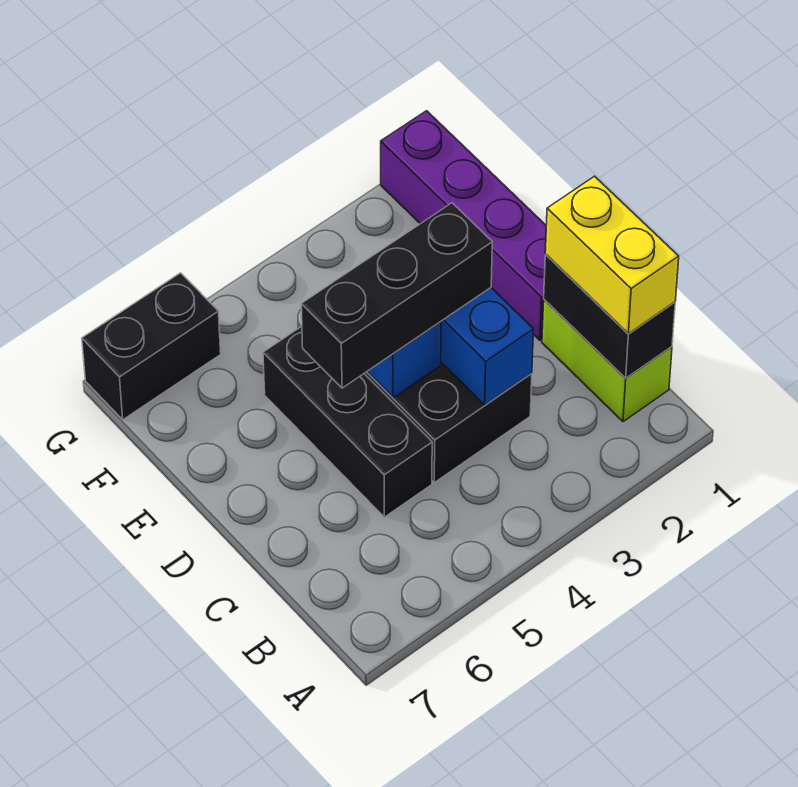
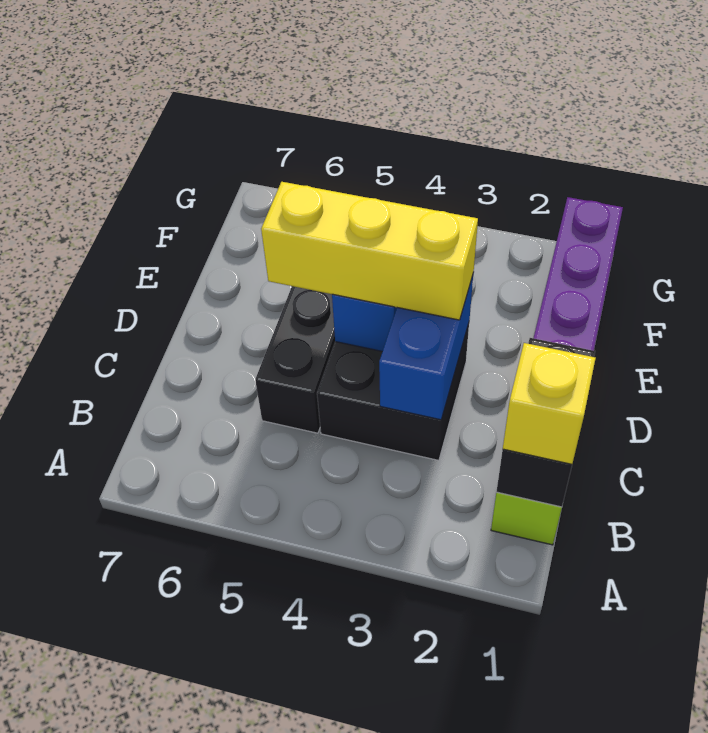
yellow brick B1:C1 level 3 -> yellow brick B1 level 3
black brick D3:D5 level 3 -> yellow brick D3:D5 level 3
black brick G6:G7 level 1 -> none

